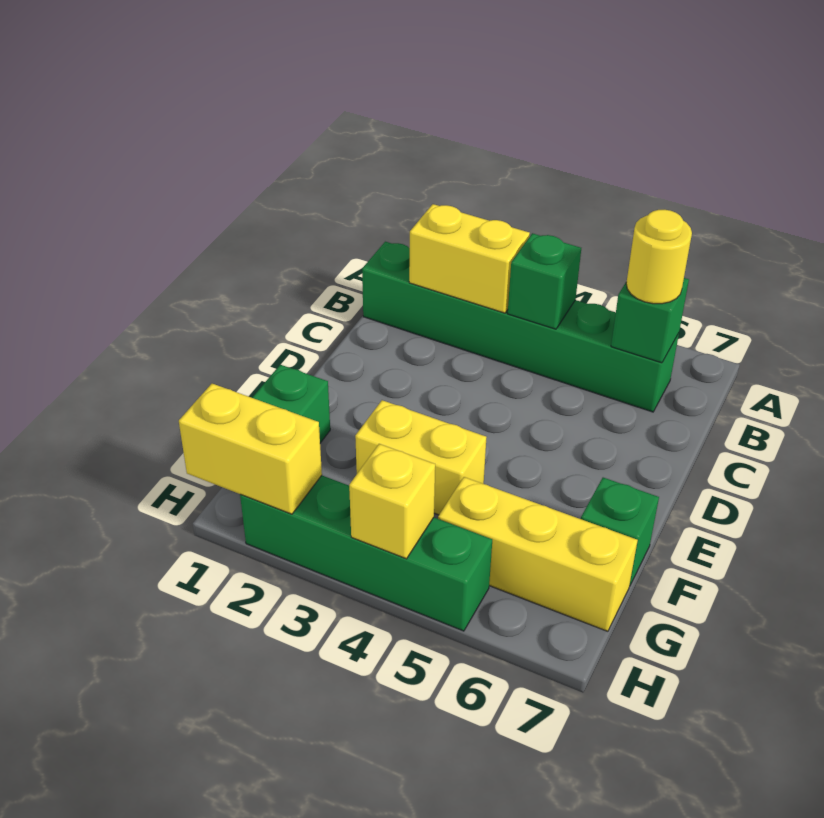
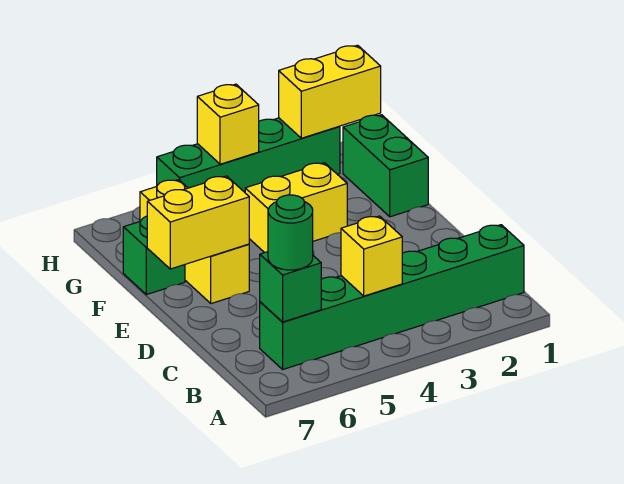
yellow brick B2:B3 level 2 -> yellow brick E6:E7 level 2
green brick B4 level 2 -> yellow brick B4 level 2
yellow round brick B6 level 3 -> green round brick B6 level 3
yellow brick G5:G7 level 1 -> yellow brick E6:G6 level 1

